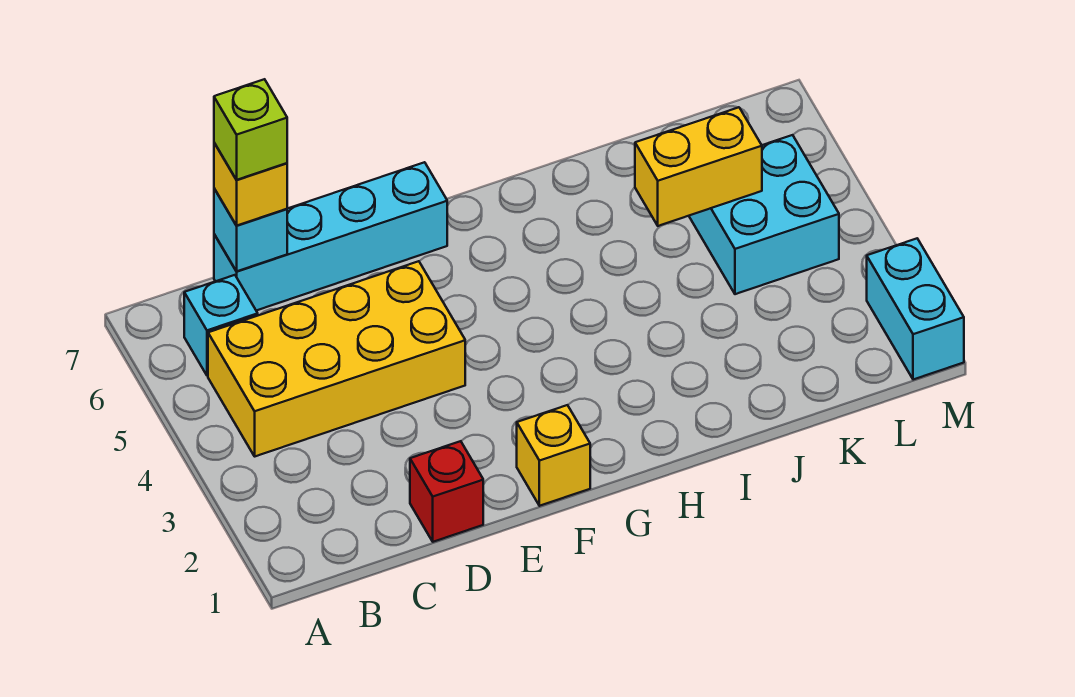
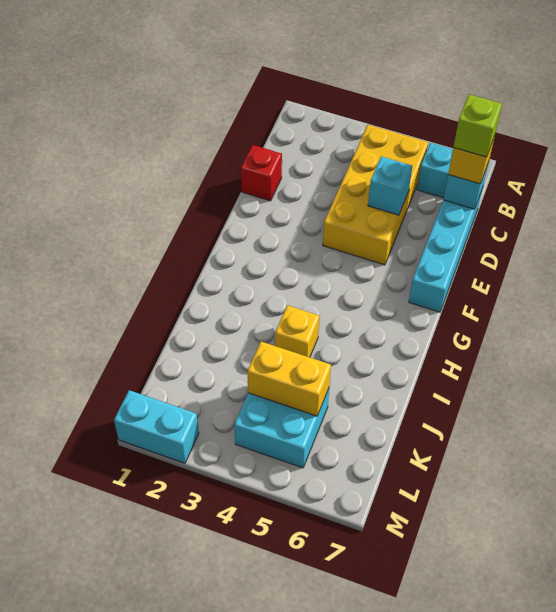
none -> cyan brick D5 level 2
yellow brick F1 level 1 -> yellow brick I4 level 1
yellow brick J5:K5 level 2 -> yellow brick K4:K5 level 2

